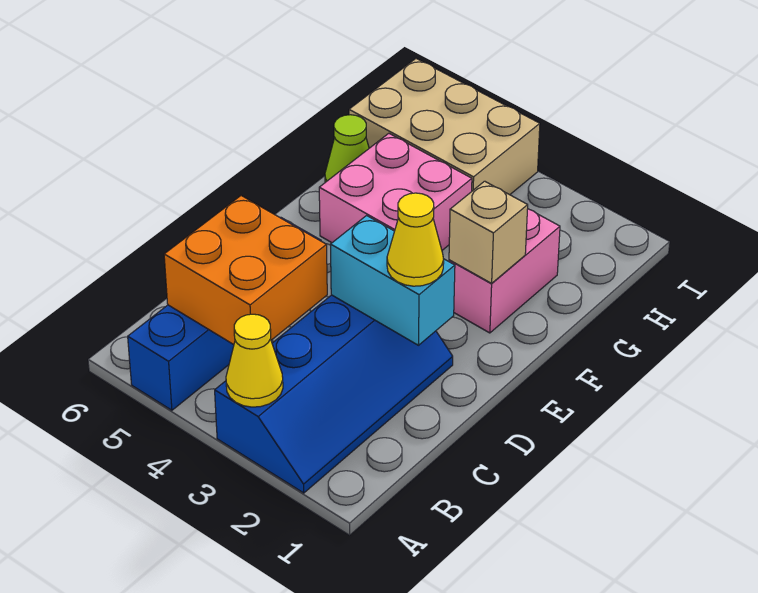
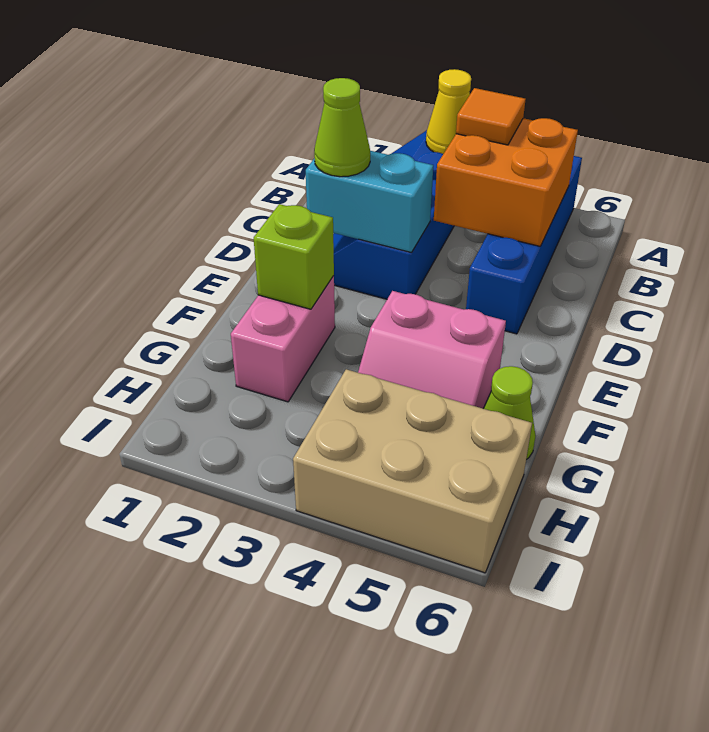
none -> orange tile B4 level 3
yellow cone D2 level 3 -> lime cone D2 level 3
tan brick F2 level 2 -> lime brick F2 level 2
pink brick F4:G5 level 1 -> pink slope F4:G5 level 1 top F

